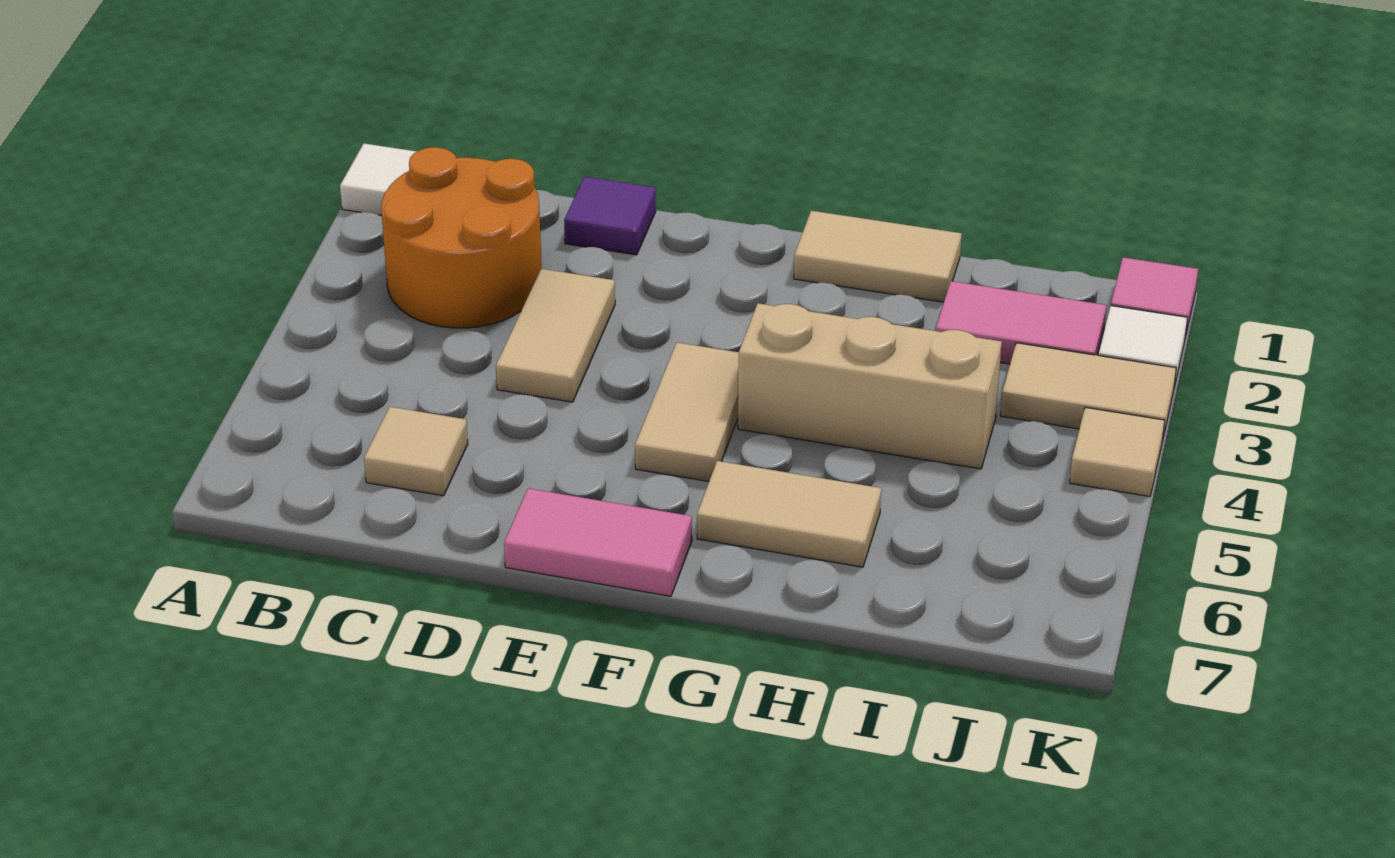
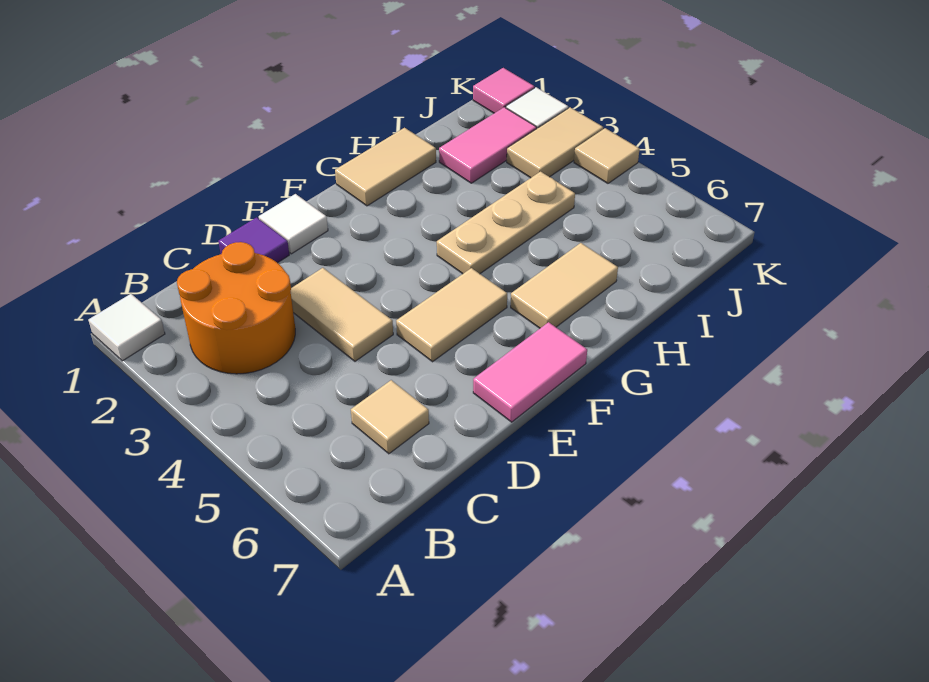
none -> white tile E1 level 1
tan tile F4:F5 level 1 -> tan tile E5:F5 level 1
tan brick G4:I4 level 1 -> tan plate G4:I4 level 1

